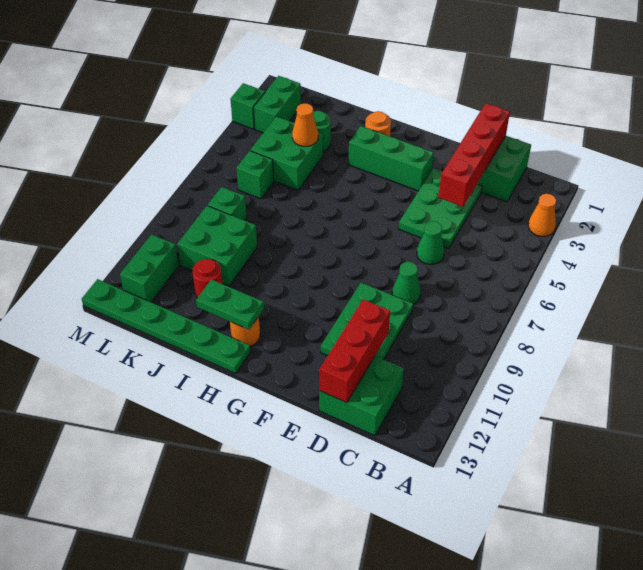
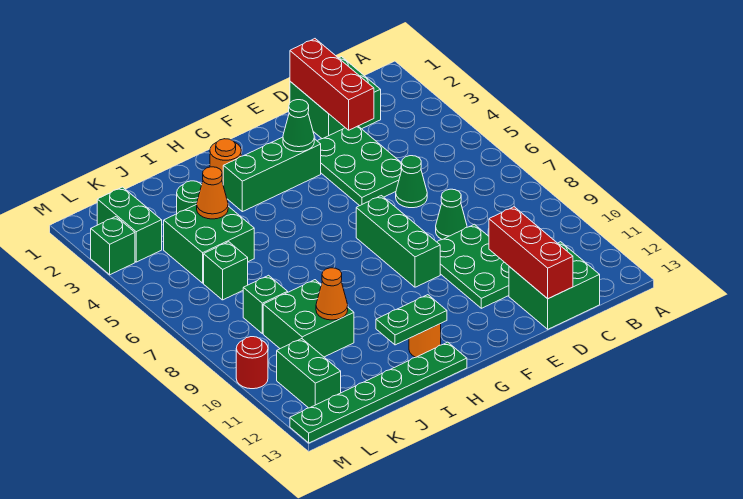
orange cone A3 level 1 -> orange cone J10 level 2
red brick D1:D4 level 2 -> red brick D1:D3 level 2
none -> green cone F3 level 2
none -> green brick F7:F9 level 1
red round brick J11 level 1 -> red round brick M10 level 1

